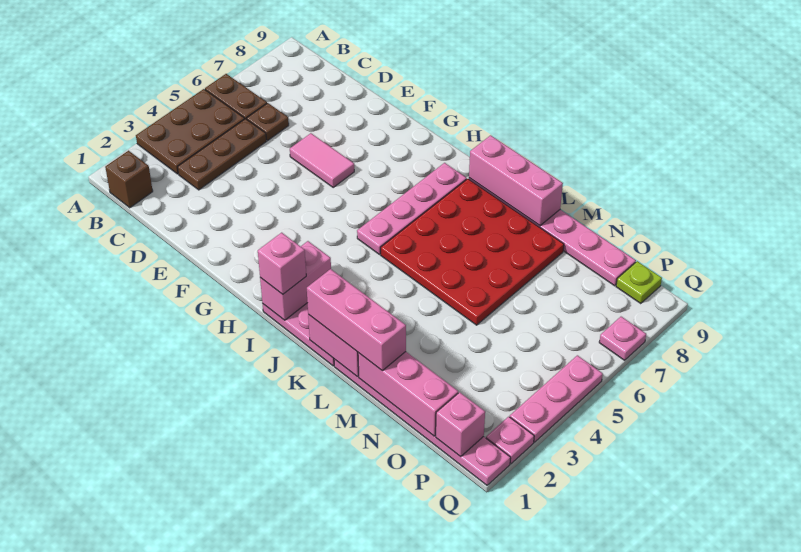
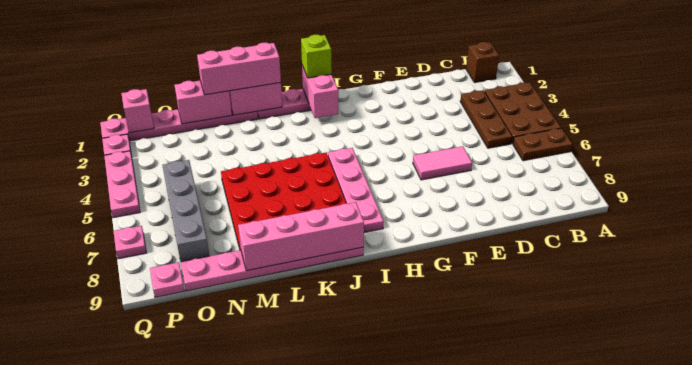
brown plate C6 level 1 -> none
pink brick I1 level 3 -> lime brick I1 level 3
pink brick J9:L9 level 2 -> pink brick J9:M9 level 2
pink brick M1:O1 level 2 -> pink brick M1:N1 level 2
none -> grey brick O5:O8 level 1
lime plate P9 level 1 -> pink plate P9 level 1

